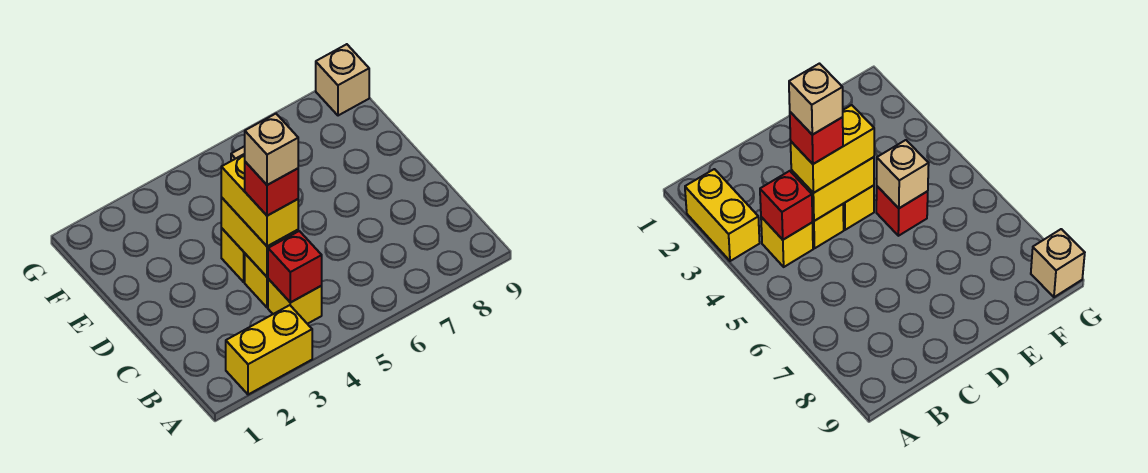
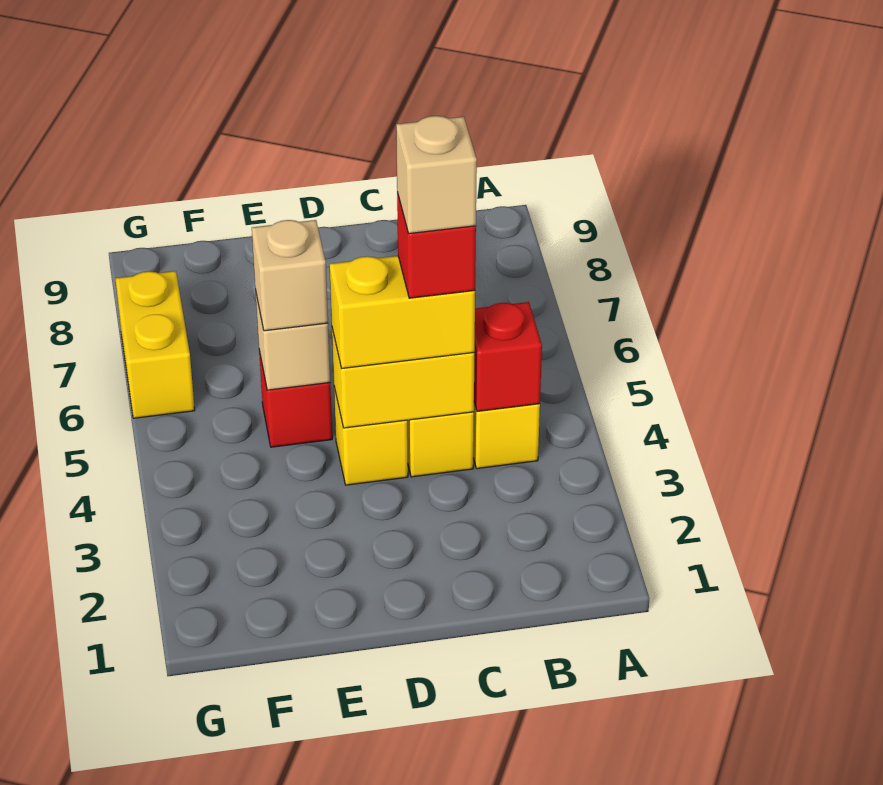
yellow brick A2:A3 level 1 -> yellow brick G6:G7 level 1
tan brick G9 level 1 -> tan brick E5 level 3

